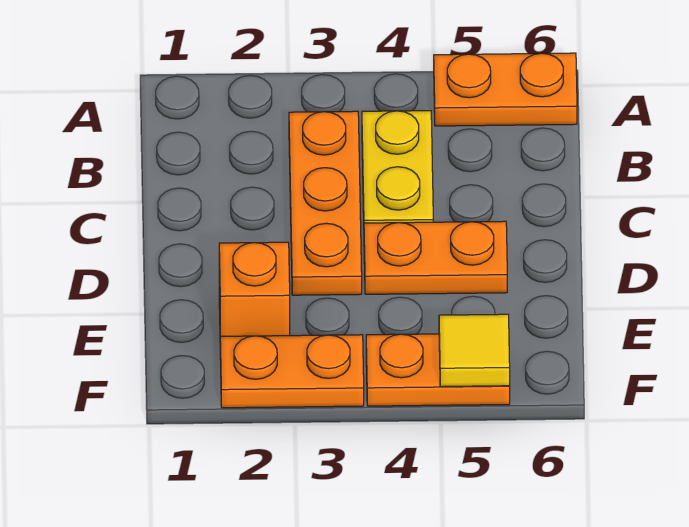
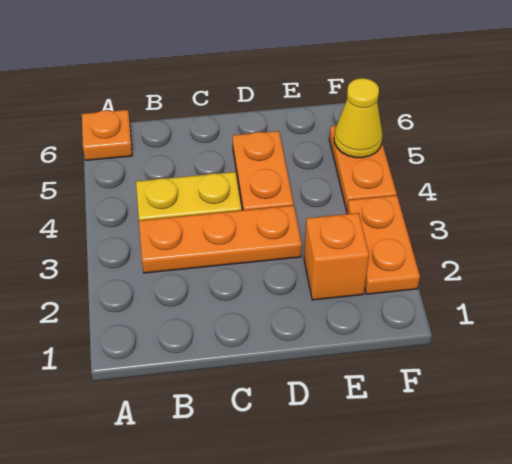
orange plate A5:A6 level 1 -> orange plate A6 level 1
yellow tile F5 level 2 -> yellow cone F5 level 2

